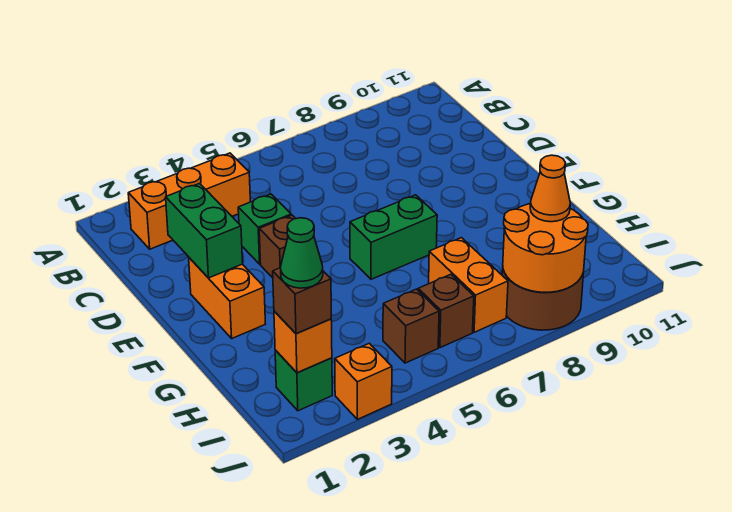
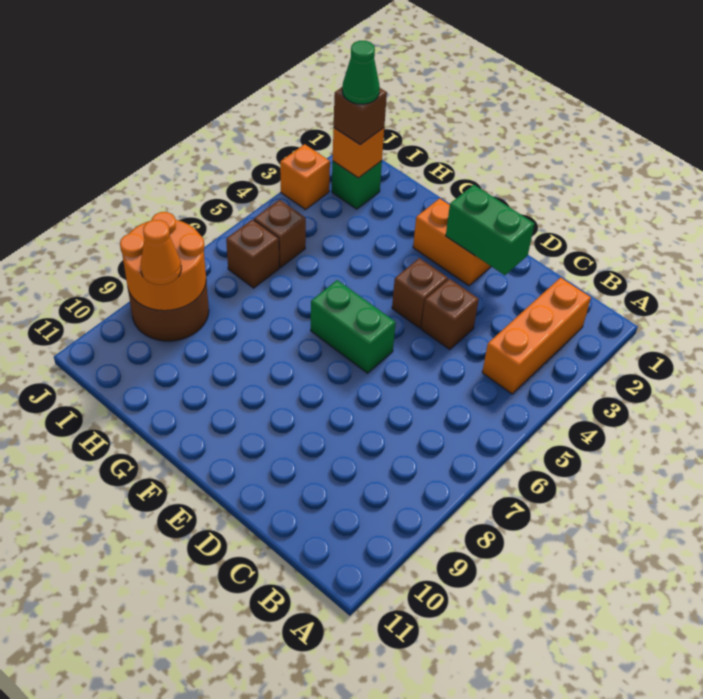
green brick D4 level 1 -> brown brick D4 level 1
green brick F6:F7 level 1 -> green brick E6:F6 level 1
orange brick H7:I7 level 1 -> none

